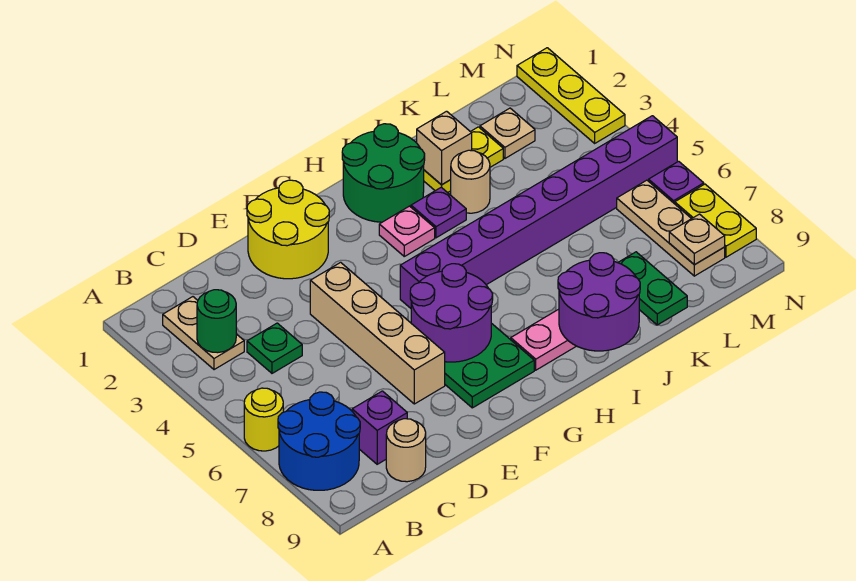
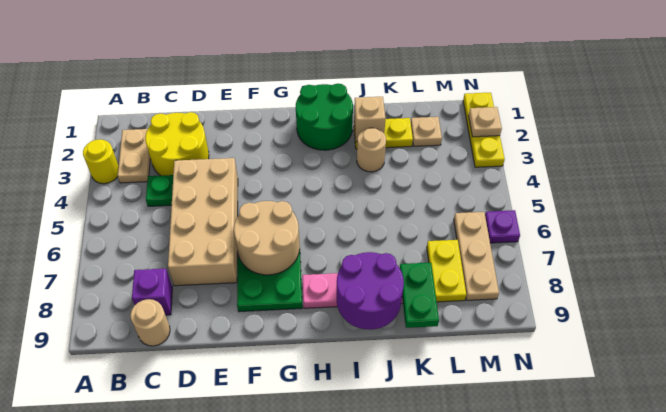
yellow round brick A6 level 1 -> yellow round brick A3 level 1
blue round brick A7:B8 level 1 -> none
green round brick B3 level 2 -> none
yellow round brick E1:F2 level 1 -> yellow round brick C2:D3 level 1
tan brick E4:E7 level 1 -> tan brick D4:E7 level 1
purple round brick F6:G7 level 2 -> tan round brick F6:G7 level 2
purple brick G5:N5 level 1 -> none
pink plate H3 level 1 -> none
purple plate I3 level 1 -> none
tan plate M8 level 2 -> tan plate N2 level 2
yellow plate N7:N8 level 1 -> yellow plate L7:L8 level 1

